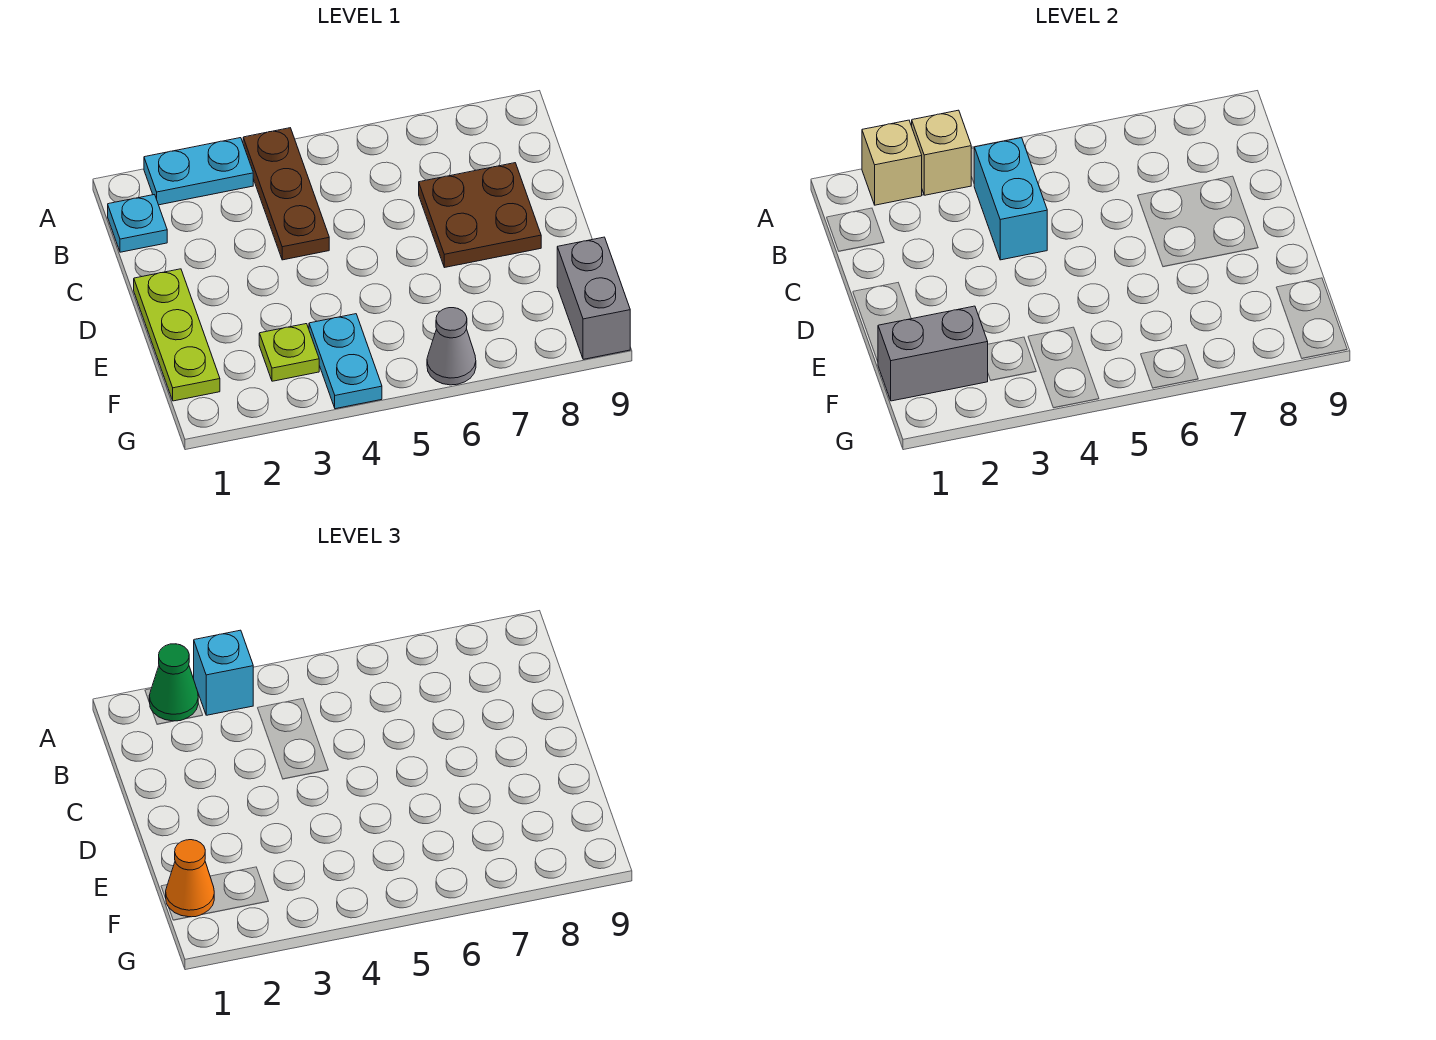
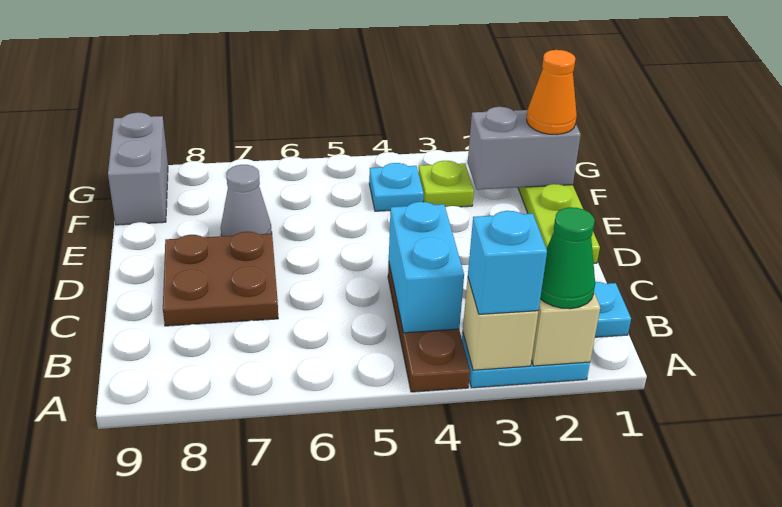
cyan plate F4:G4 level 1 -> cyan plate F4 level 1
grey cone G6 level 1 -> grey cone E7 level 1

